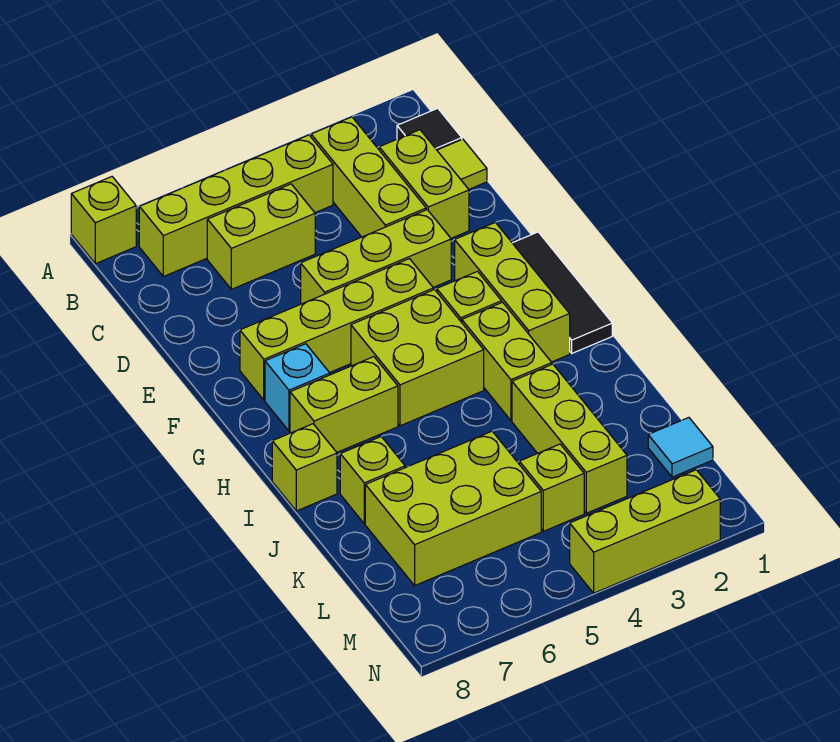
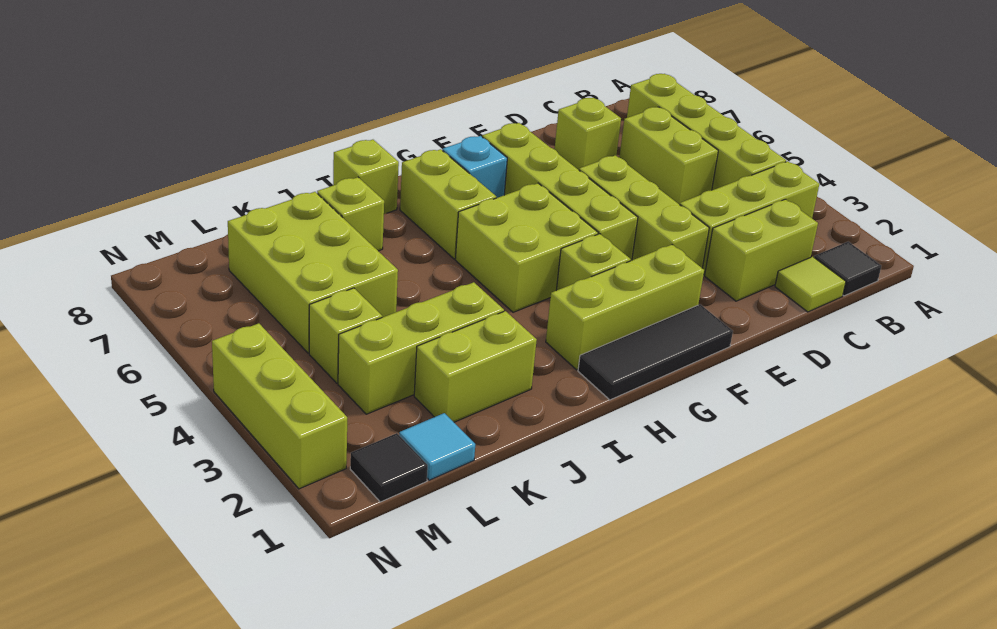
lime brick A8 level 1 -> lime brick D7 level 1
lime brick H3:I3 level 1 -> lime brick J2:K2 level 1
none -> black tile M1 level 1

